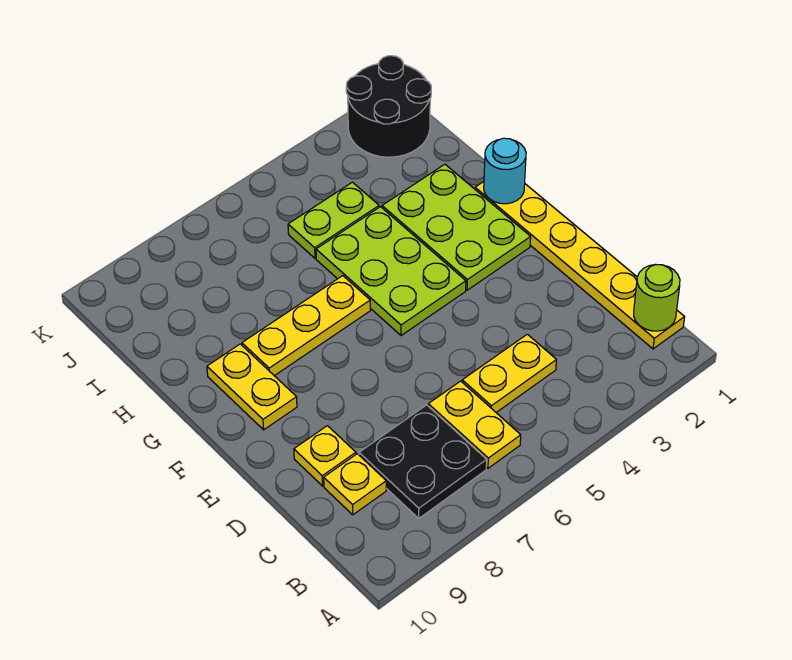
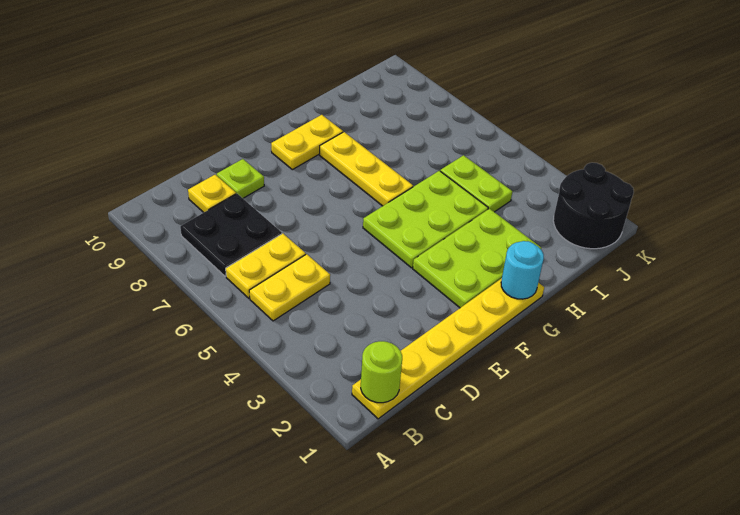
yellow plate C4:C5 level 1 -> yellow plate B5:C5 level 1
yellow plate D9 level 1 -> lime plate D9 level 1

